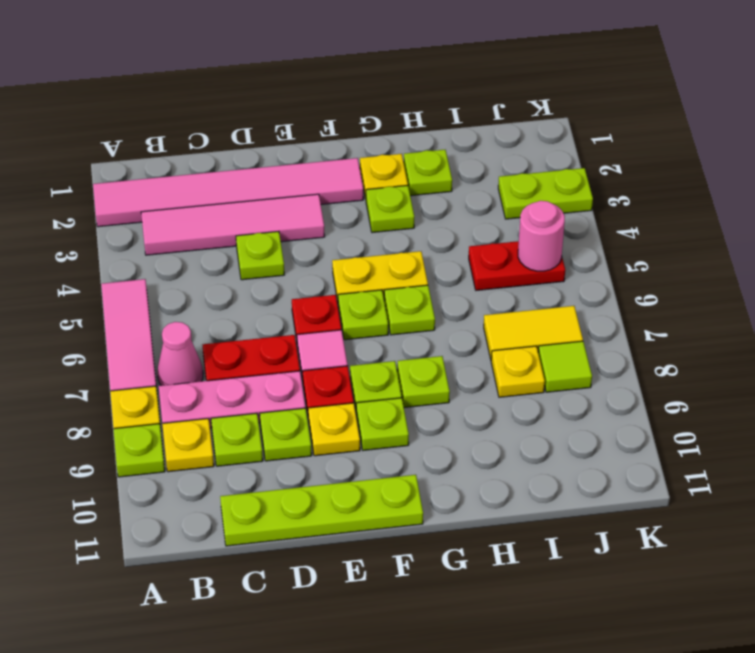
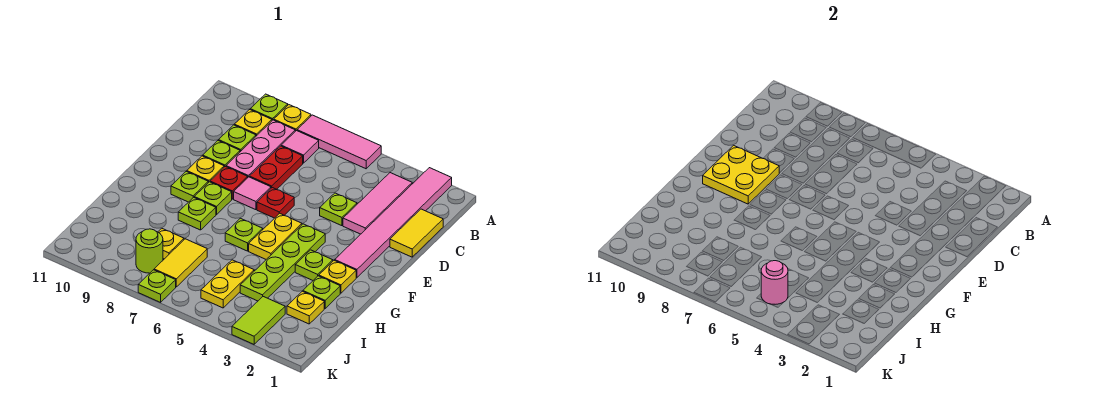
pink tile B3:E3 level 1 -> pink tile B3:D3 level 1
pink cone B7 level 1 -> pink tile B7 level 1
none -> yellow tile C1:D1 level 1
lime plate C11:F11 level 1 -> lime plate F4:I4 level 1
none -> yellow plate E9:F10 level 2
lime plate F6 level 1 -> lime plate K7 level 1
none -> yellow plate I2 level 1
red plate I5:J5 level 1 -> yellow plate I5:J5 level 1
lime plate J3:K3 level 1 -> lime tile J3:K3 level 1
lime tile J8 level 1 -> lime round brick J8 level 1

